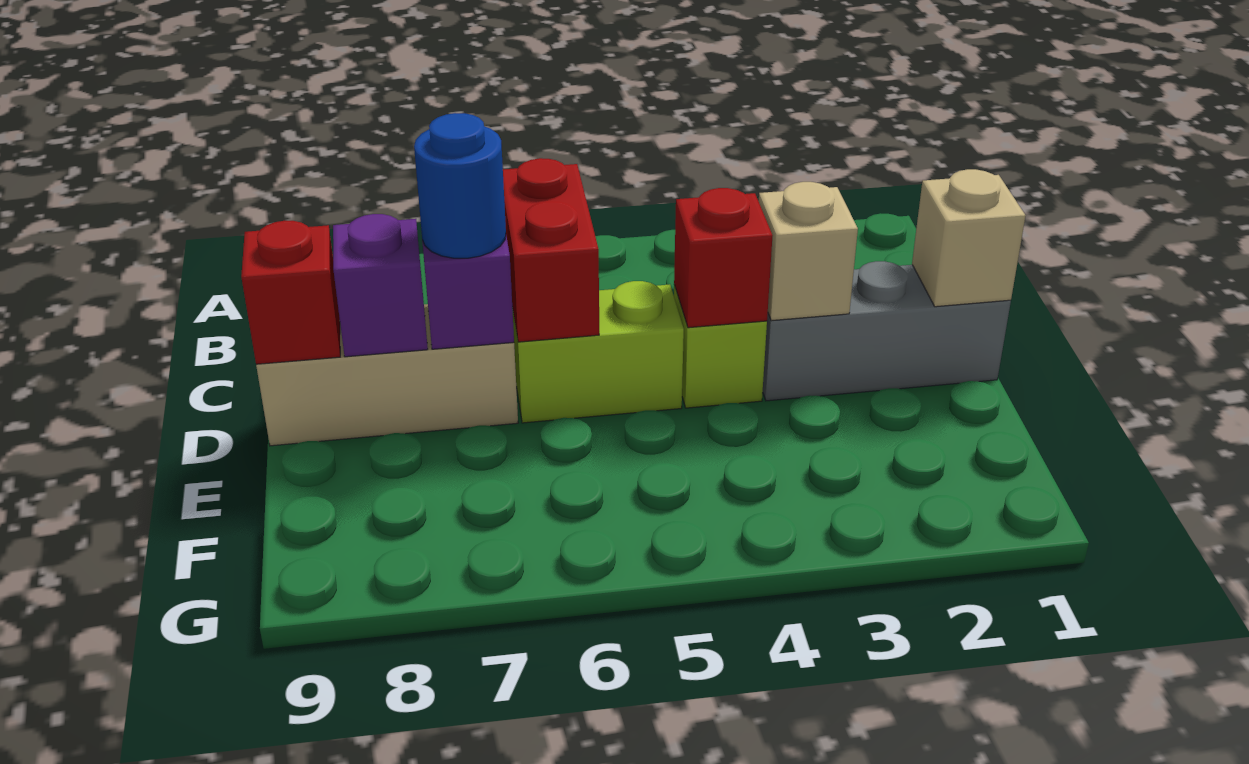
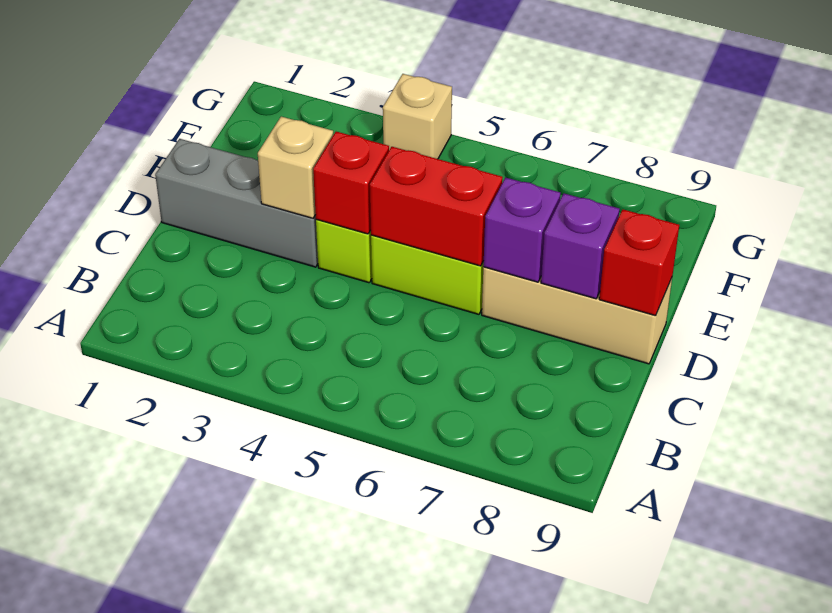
red brick C6:D6 level 2 -> red brick D5:D6 level 2
tan brick D1 level 2 -> tan brick G4 level 1
blue round brick D7 level 3 -> none

